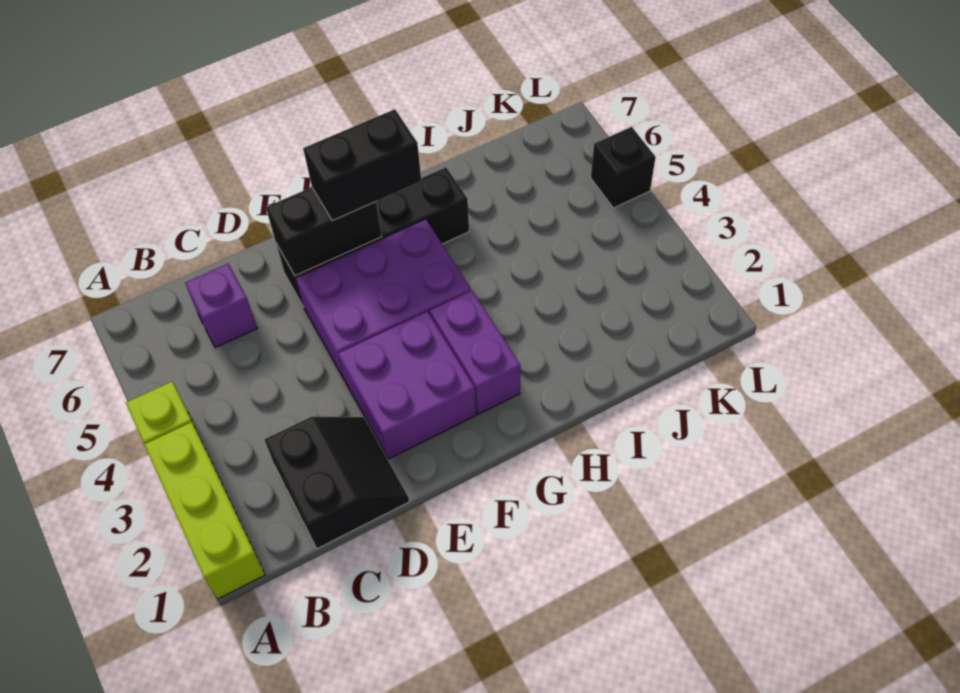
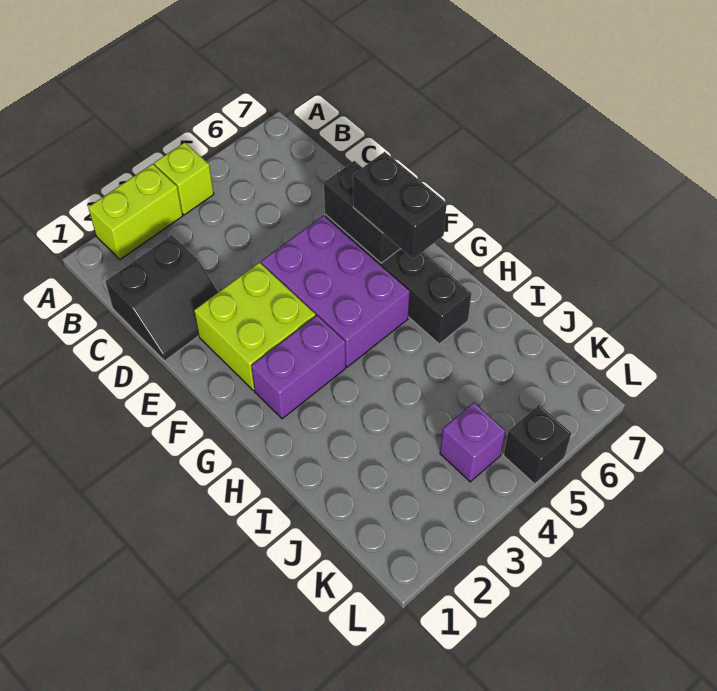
lime brick A1:A3 level 1 -> lime brick A2:A3 level 1
purple brick C6 level 1 -> purple brick K4 level 1
purple brick E2:F3 level 1 -> lime brick E2:F3 level 1

